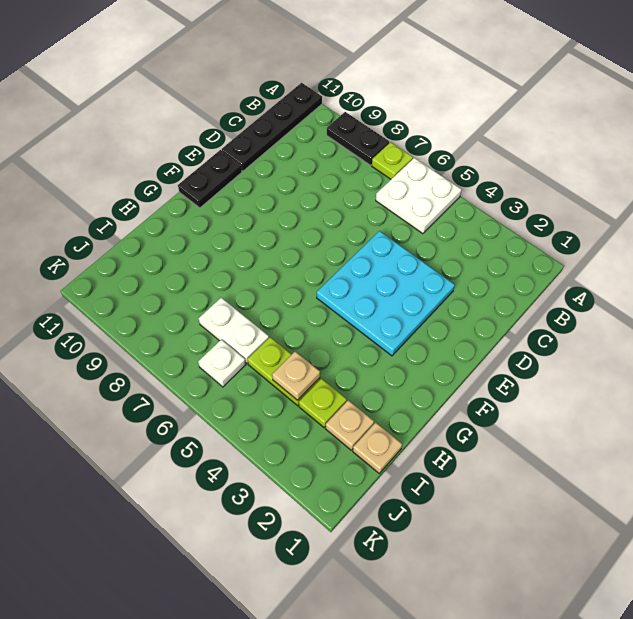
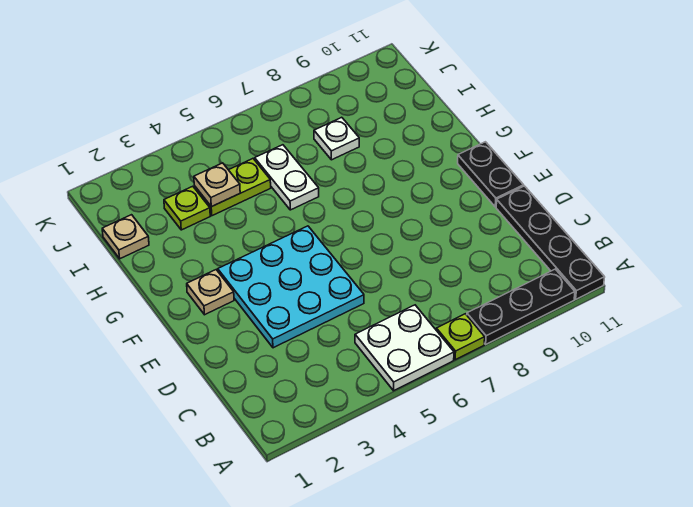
black plate A8:A9 level 1 -> black plate A8:A10 level 1
tan plate I2 level 1 -> tan plate F2 level 1
white plate I6:I7 level 1 -> white plate H6:I6 level 1
white plate J6 level 1 -> white plate I8 level 1

